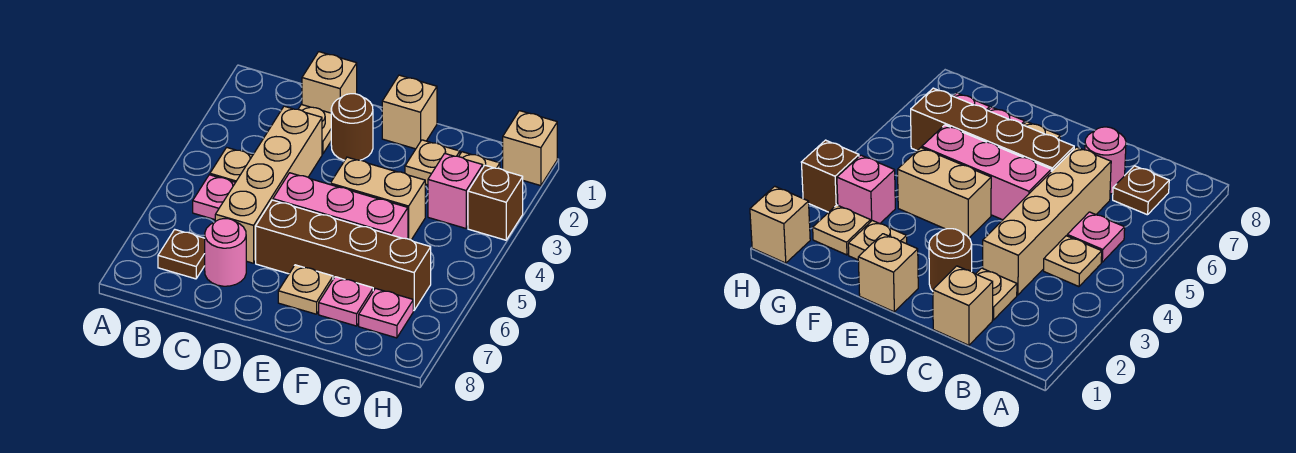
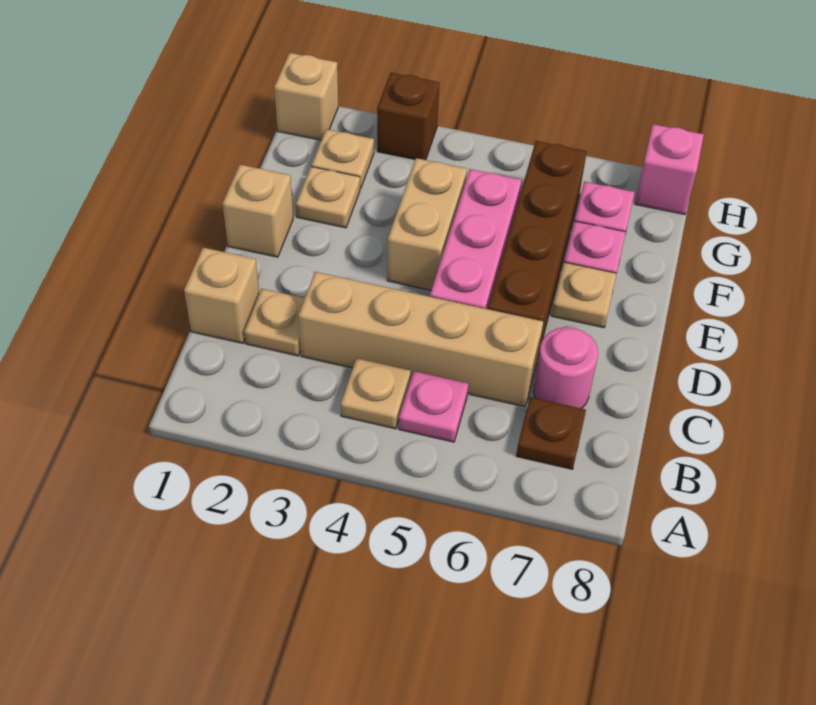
brown round brick D2 level 1 -> none
pink brick G3 level 1 -> pink brick H8 level 1

